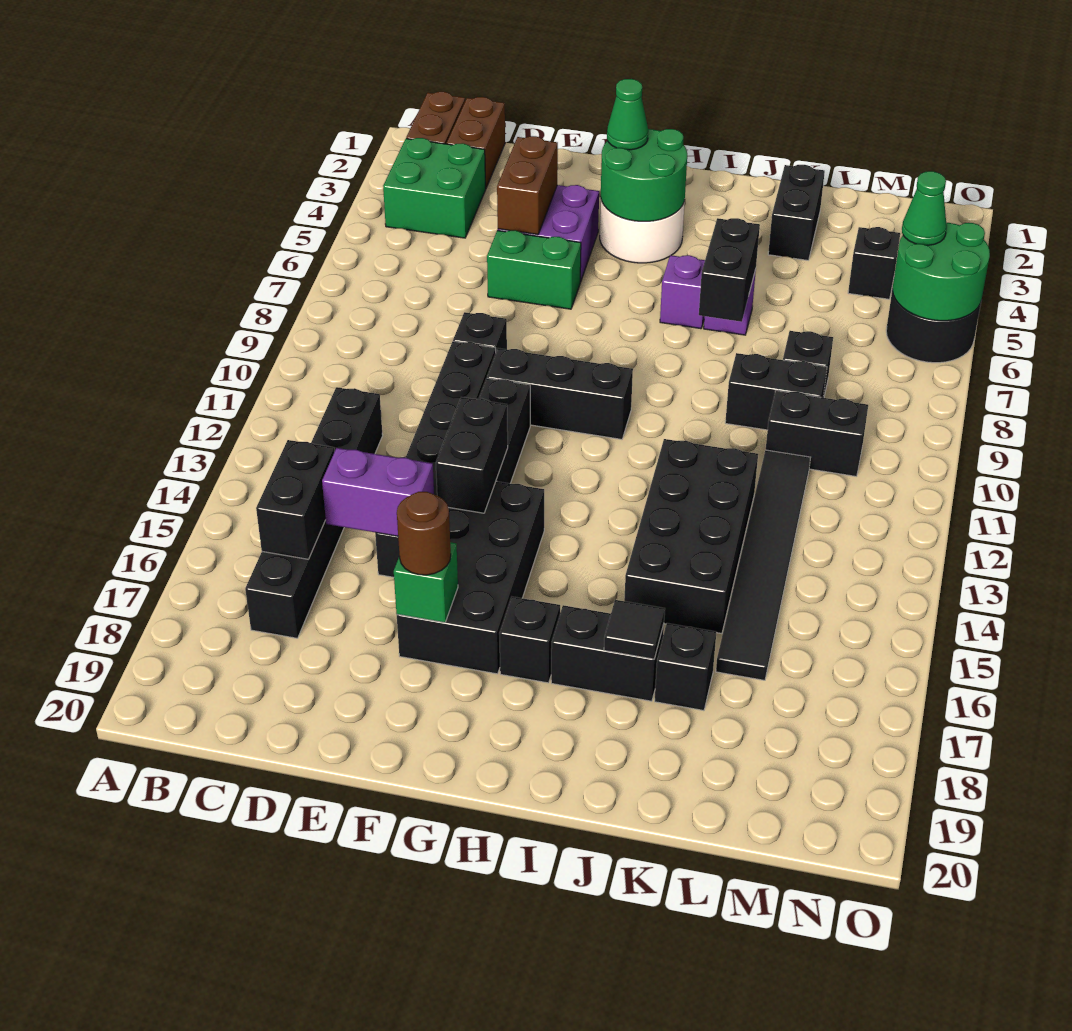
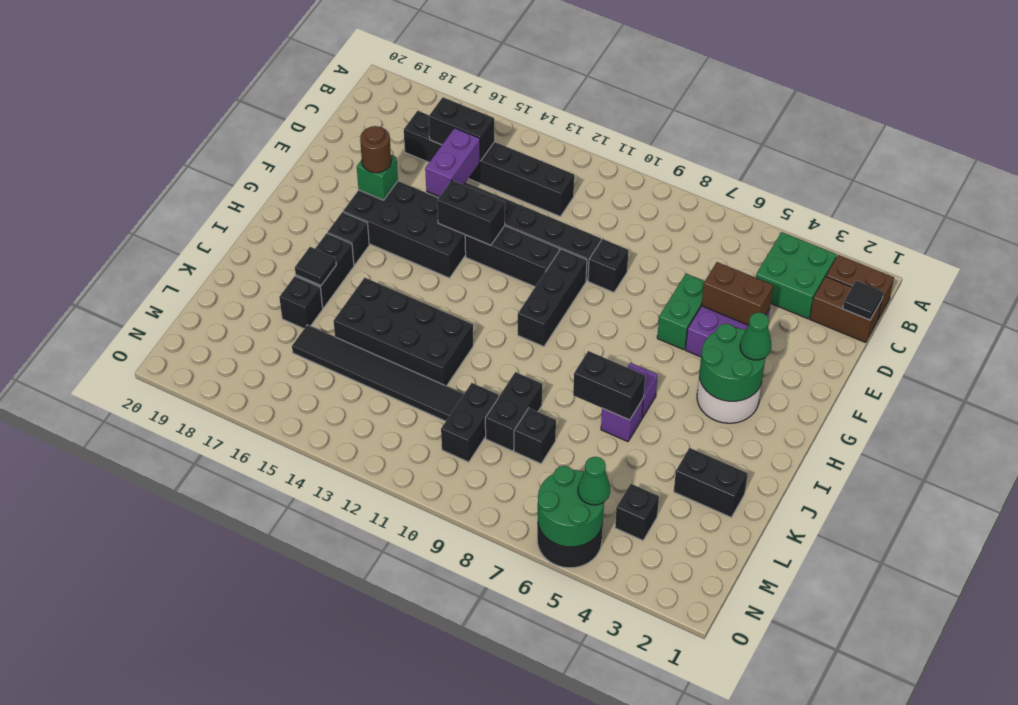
none -> black tile C1 level 2

